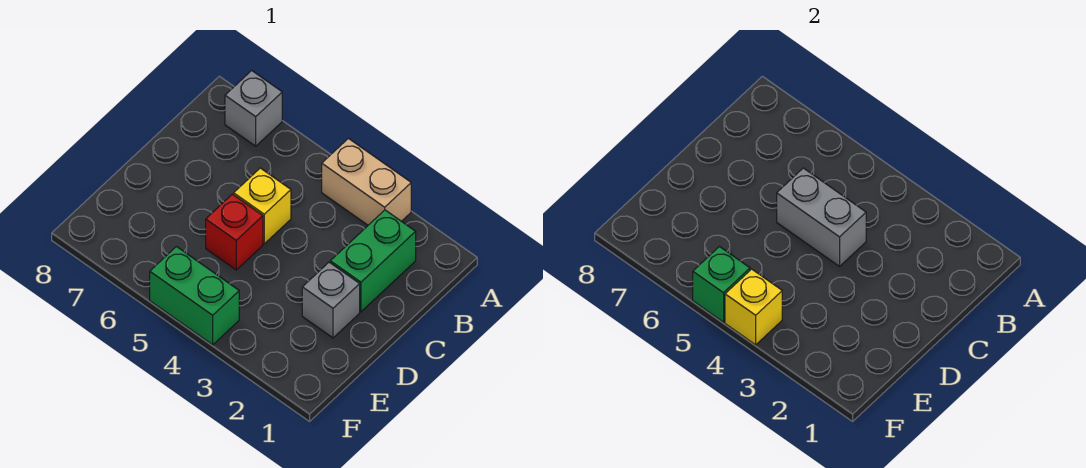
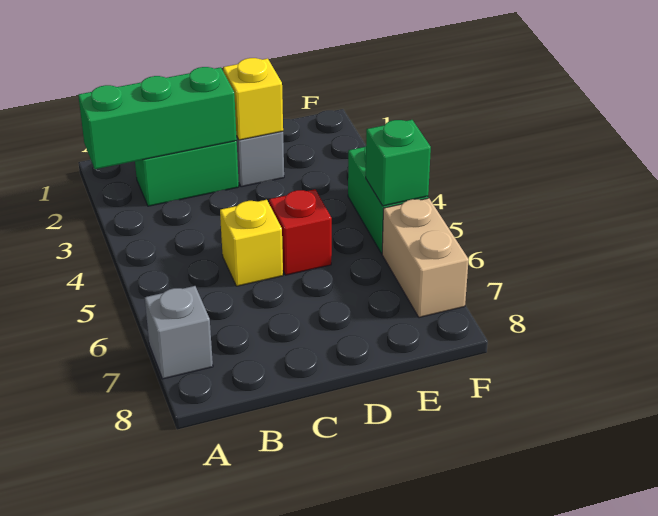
none -> green brick A2:C2 level 2
tan brick A3:A4 level 1 -> tan brick F6:F7 level 1
grey brick C4:C5 level 2 -> none
yellow brick F4 level 2 -> yellow brick D2 level 2

